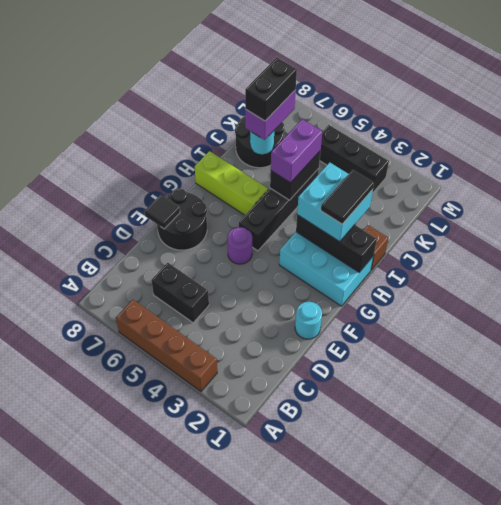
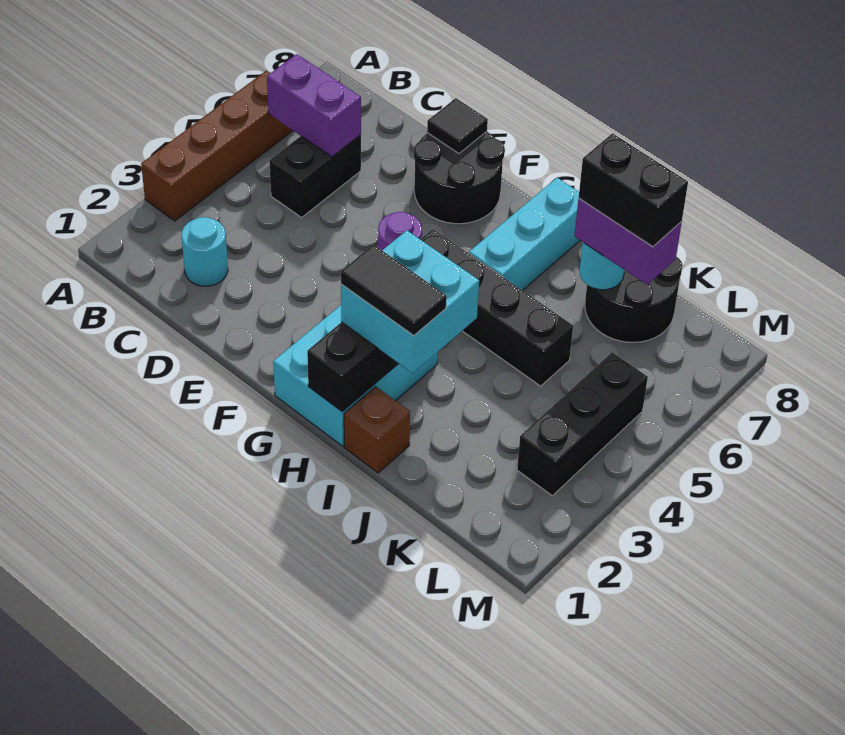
cyan round brick E1 level 1 -> cyan round brick C2 level 1
lime brick H6:H8 level 1 -> cyan brick H6:H8 level 1
black brick I5:J5 level 2 -> none
purple brick I5:J5 level 3 -> purple brick B6:C6 level 2

